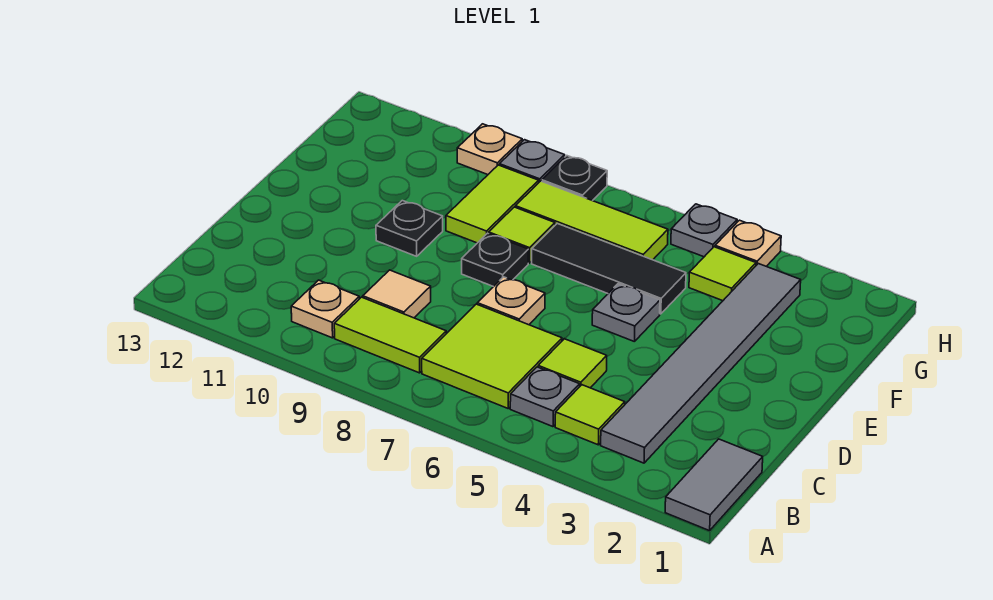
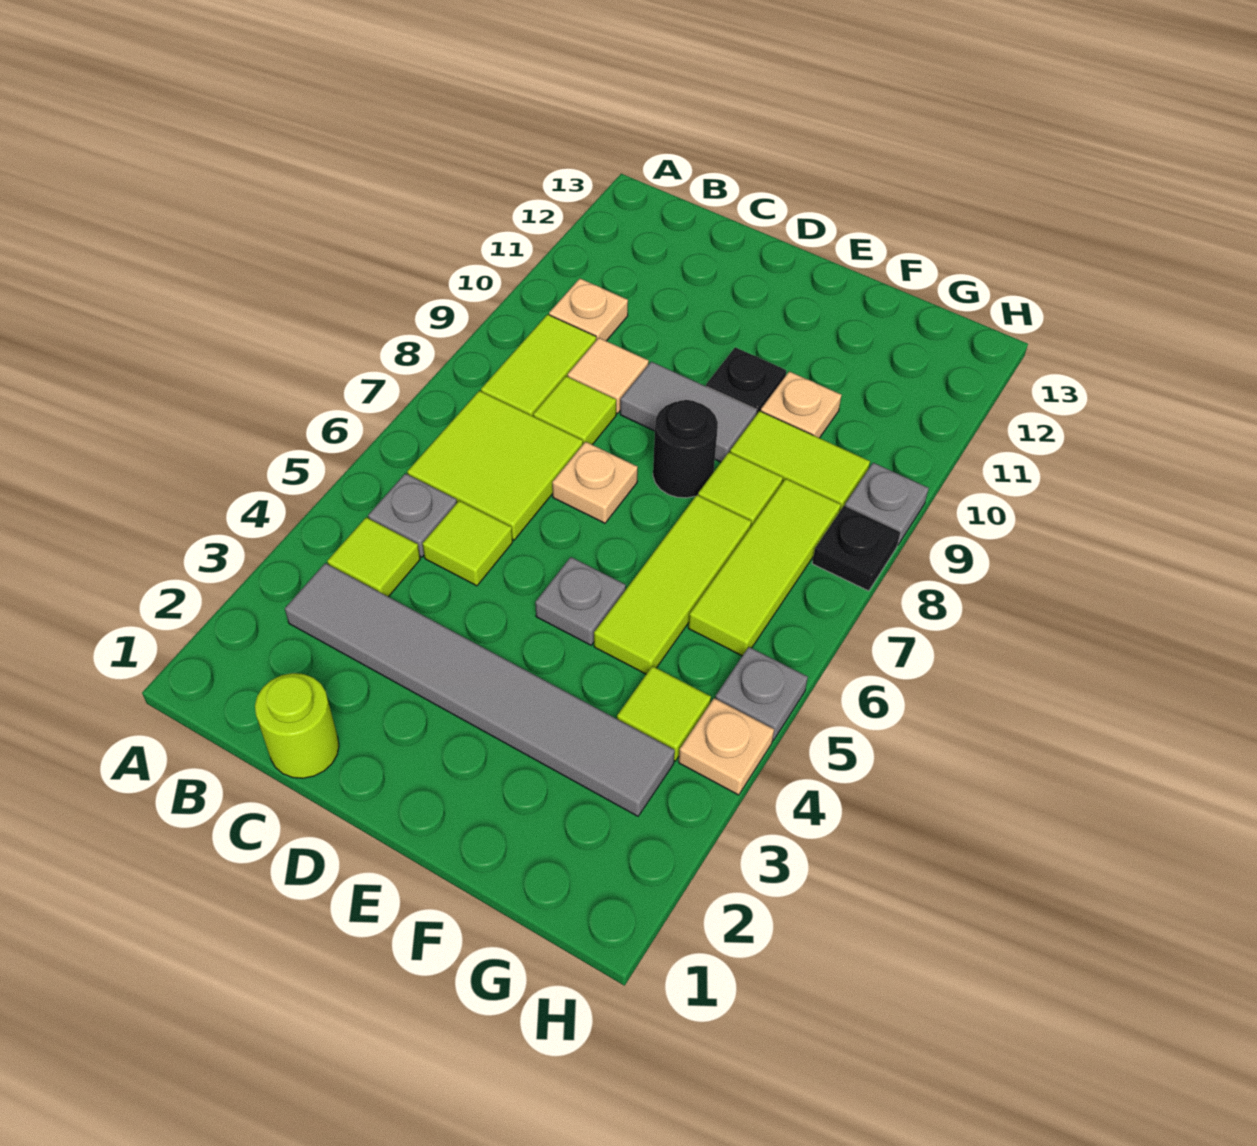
grey tile A1:B1 level 1 -> grey tile D9:E9 level 1
none -> lime round brick C1 level 1
none -> lime tile C8 level 1
black plate E8 level 1 -> black round brick E8 level 1
black tile F5:F7 level 1 -> lime tile F5:F7 level 1
tan plate H10 level 1 -> tan plate F10 level 1

